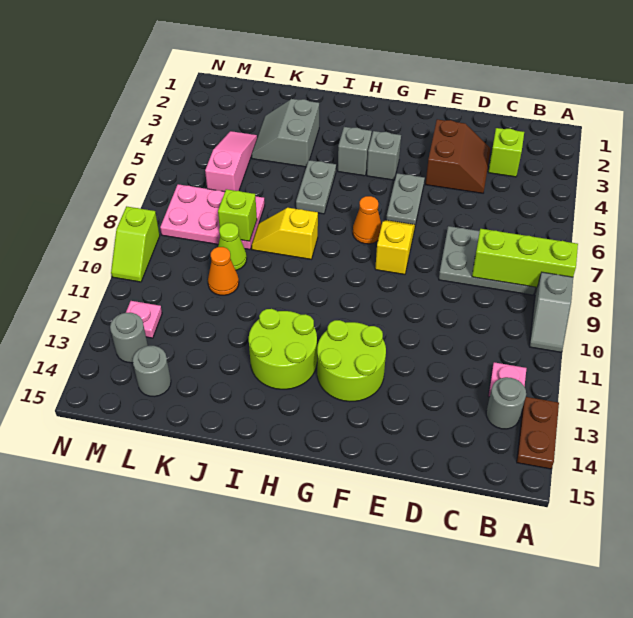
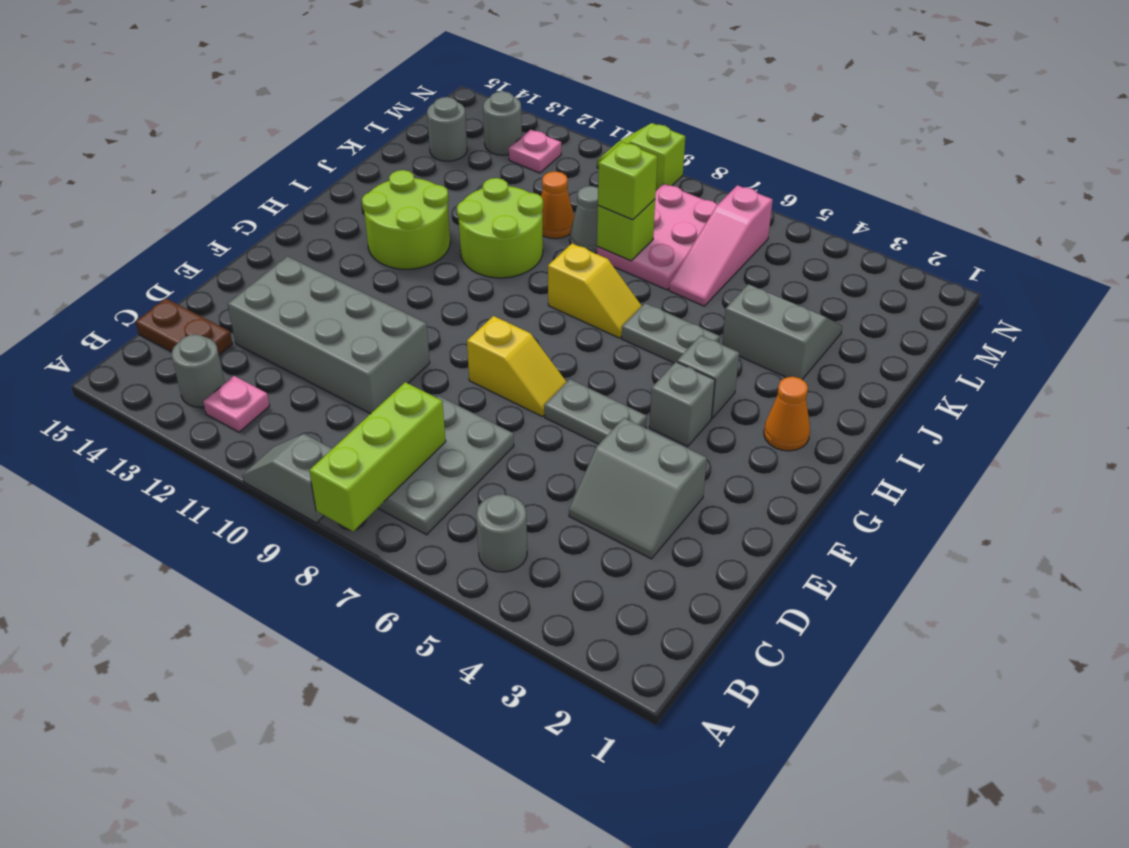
brown plate A13:A14 level 1 -> brown plate C14:C15 level 1
none -> grey round brick B5 level 1
lime brick C3 level 1 -> lime brick K8 level 3
brown slope D3:E4 level 1 top E -> grey slope D3:E4 level 1 top E
none -> grey brick D10:E13 level 1
lime round brick F12:G13 level 1 -> lime round brick I10:J11 level 1
orange cone G7 level 1 -> orange cone H2 level 1
yellow slope I8:J8 level 1 top I -> yellow slope I7:I8 level 1 top 8
lime cone K9 level 1 -> grey cone K9 level 1
pink slope L4:L6 level 1 top 6 -> pink slope K6:M6 level 1 top M

